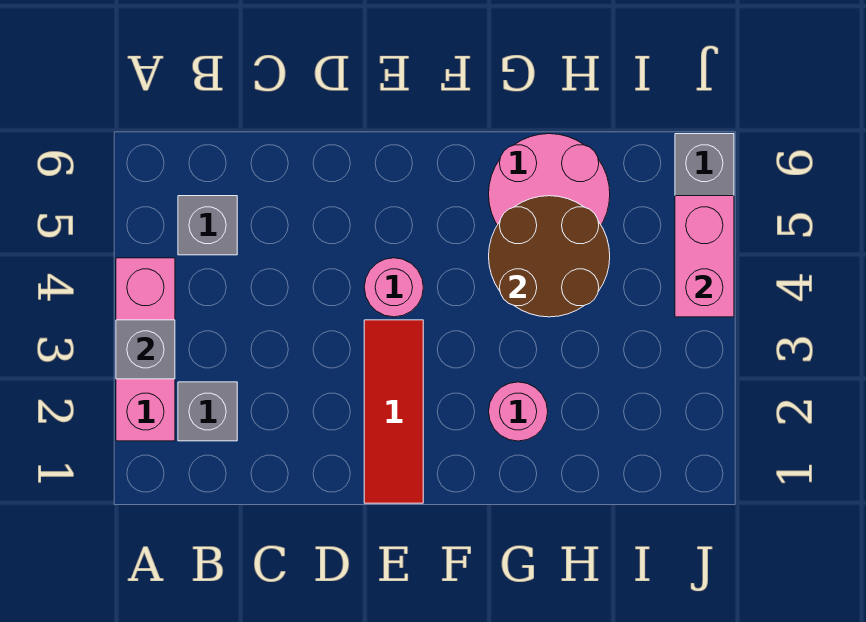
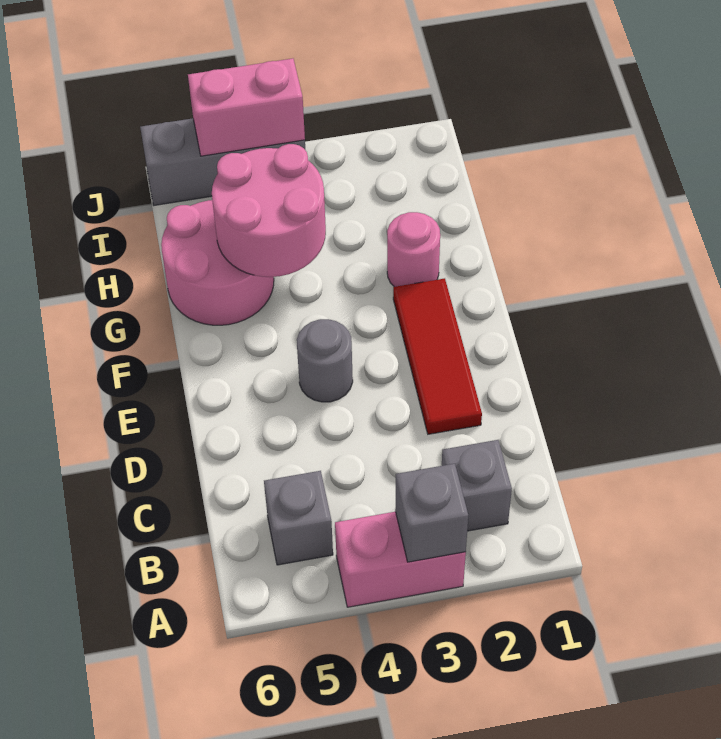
pink brick A2:A4 level 1 -> pink brick A3:A4 level 1
red tile E1:E3 level 1 -> red tile D2:F2 level 1
pink round brick E4 level 1 -> grey round brick E4 level 1
brown round brick G4:H5 level 2 -> pink round brick G4:H5 level 2

